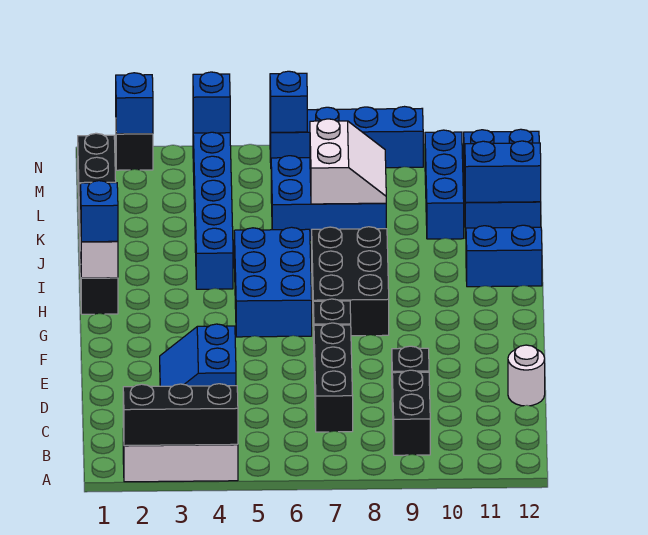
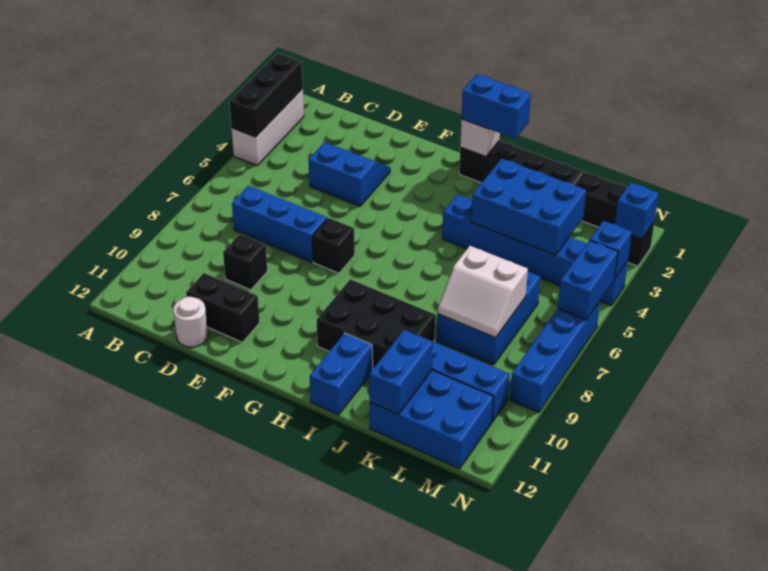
black brick B9:C9 level 1 -> black brick D11:E11 level 1
black brick C7:E7 level 1 -> blue brick C7:E7 level 1
blue brick G5:I6 level 1 -> blue brick J3:L4 level 2
black brick G7:I8 level 1 -> black brick H9:J10 level 1
blue brick H1 level 3 -> blue brick H1:I1 level 3
blue brick N6 level 2 -> blue brick N5:N6 level 2

